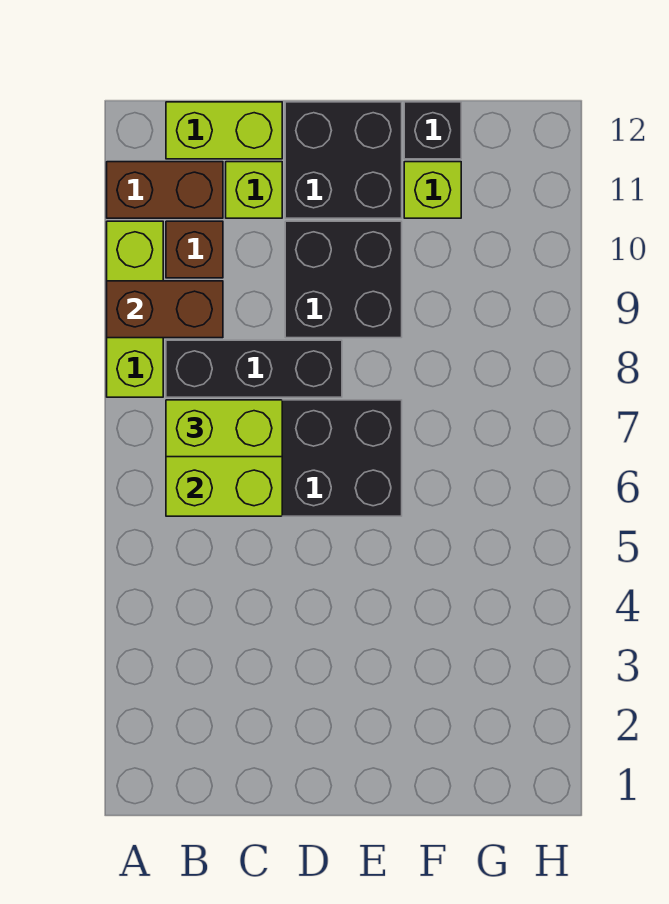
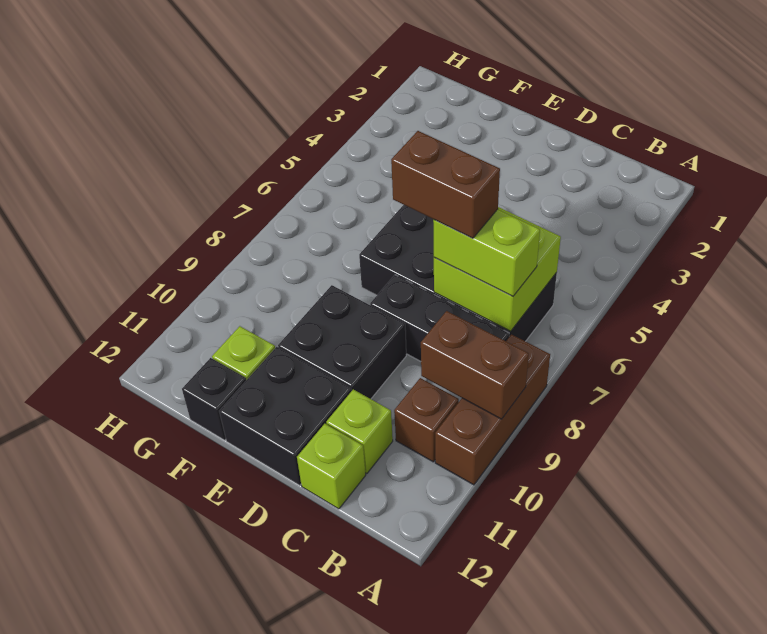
lime brick A8:A10 level 1 -> brown brick A8:A10 level 1
brown brick A11:B11 level 1 -> brown brick C7:D7 level 4
lime brick B12:C12 level 1 -> lime brick C12 level 1

